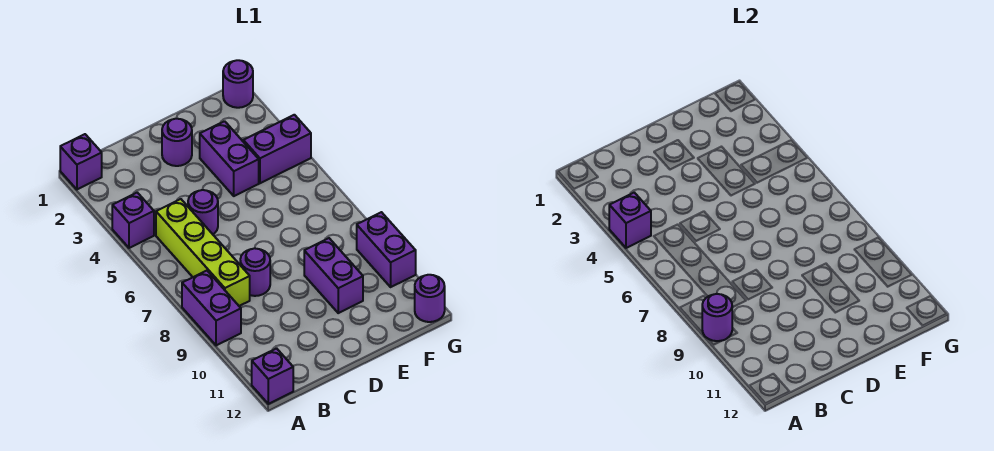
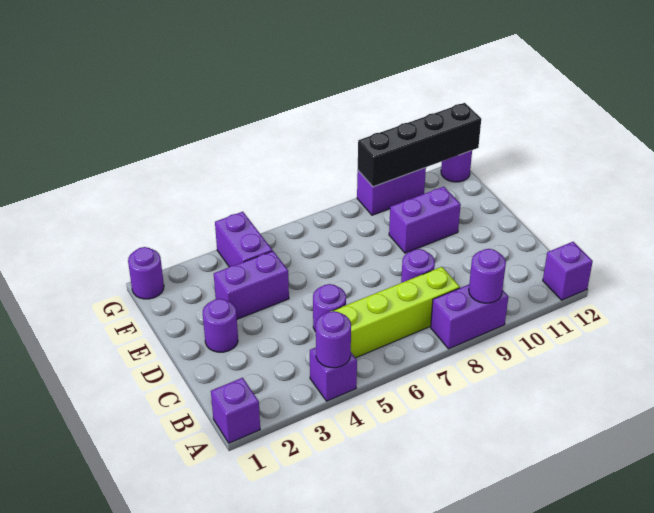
purple brick A4 level 2 -> purple round brick A4 level 2
none -> black brick G9:G12 level 2

